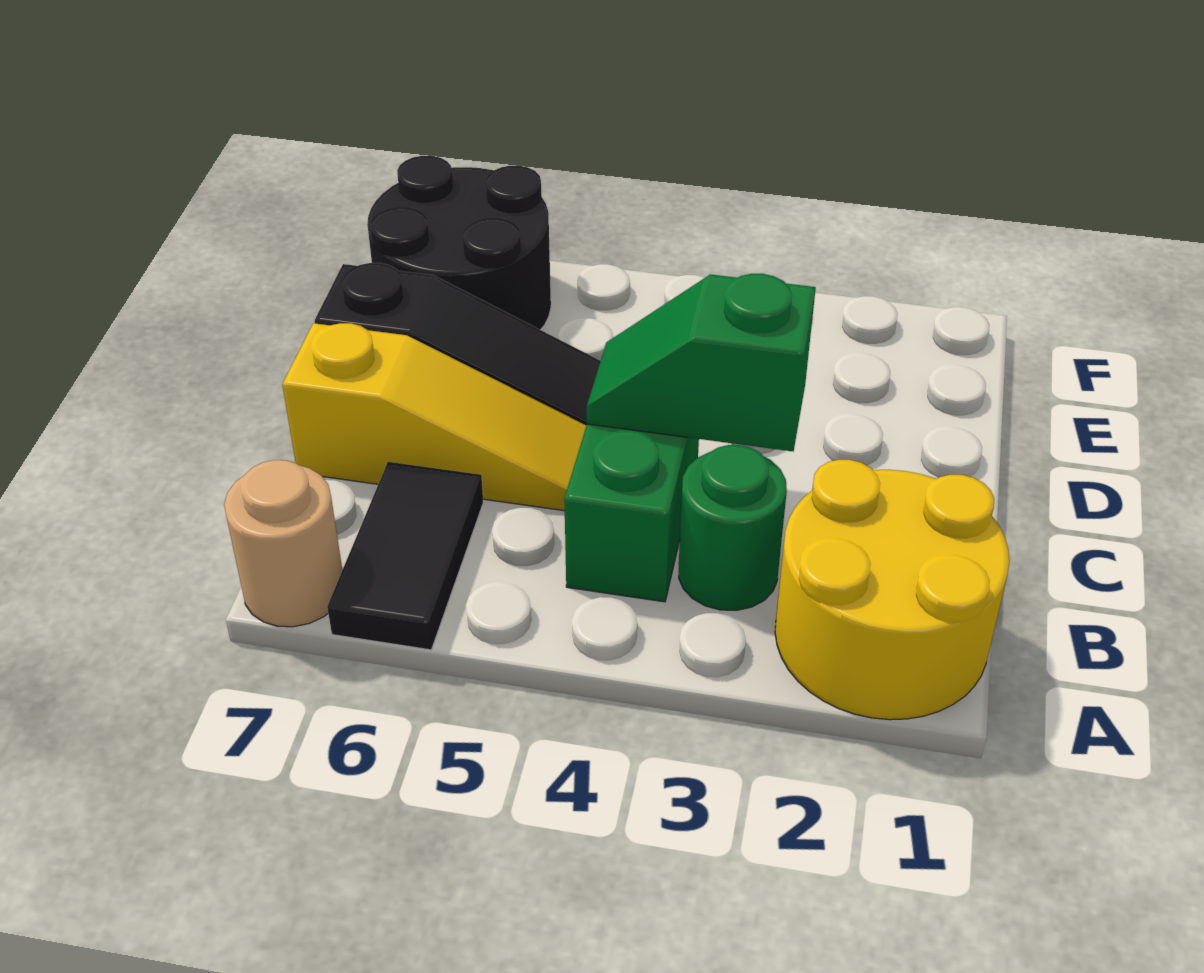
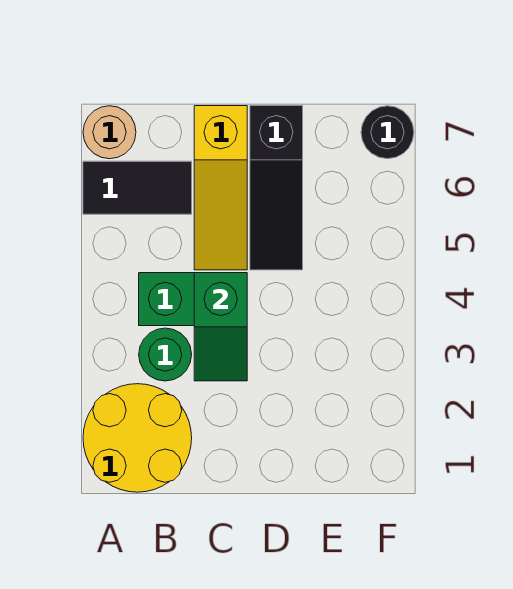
green slope C3:C4 level 2 top 3 -> green slope C3:C4 level 2 top 4
black round brick E6:F7 level 1 -> black round brick F7 level 1

